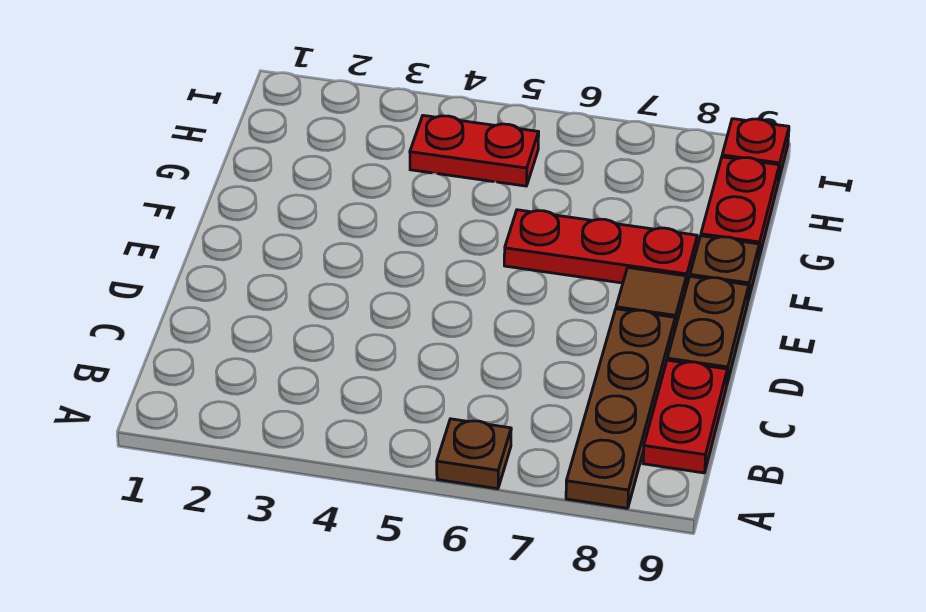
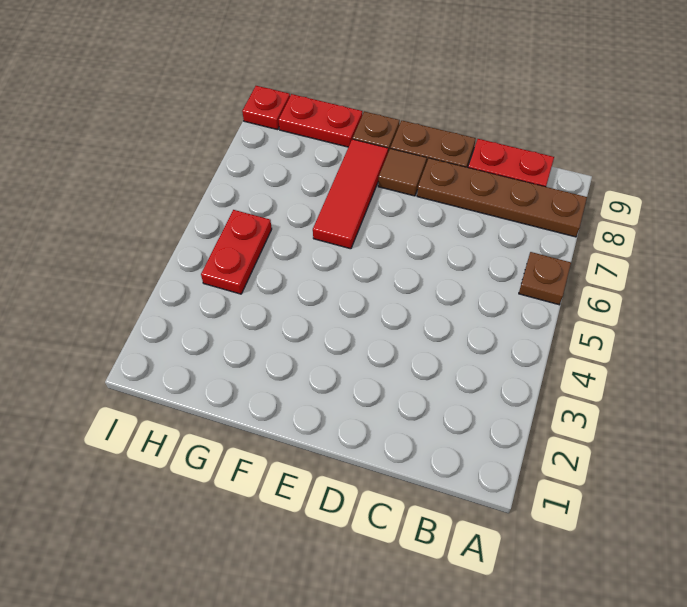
red plate F6:F8 level 1 -> red tile F6:F8 level 1

